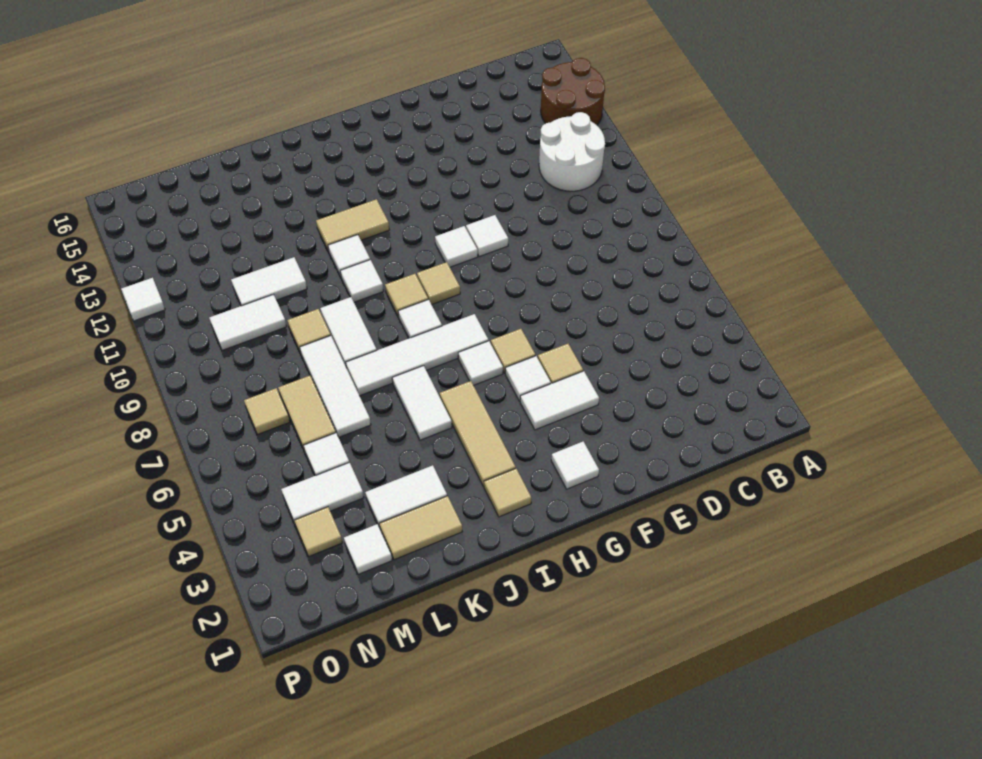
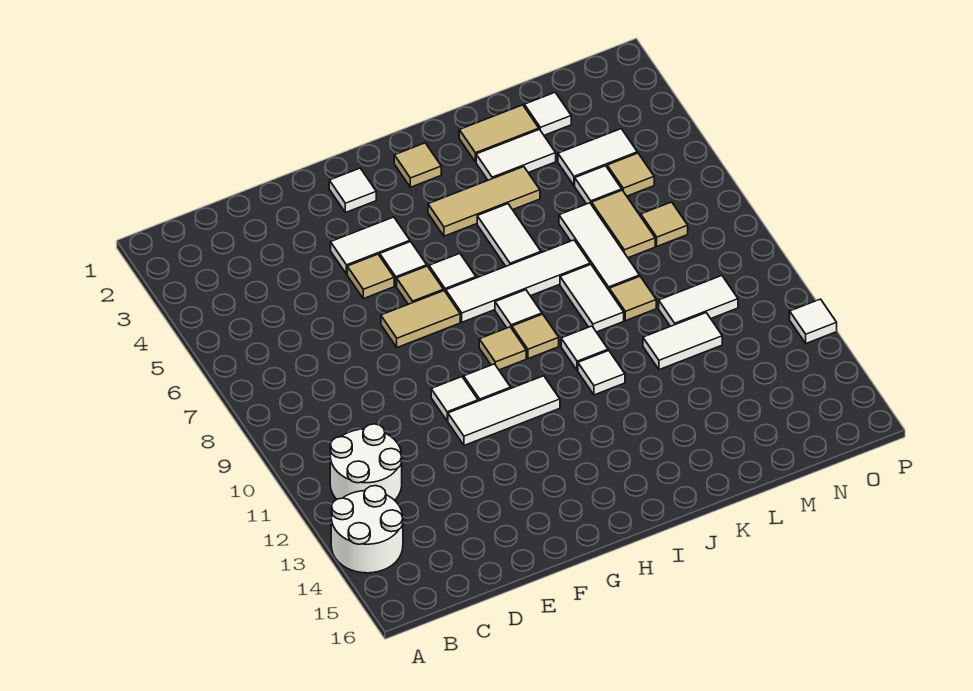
brown round brick A13:B14 level 1 -> white round brick A13:B14 level 1
none -> white tile F11:H11 level 1
tan tile I3:I5 level 1 -> tan tile I4:K4 level 1
tan tile I12:J12 level 1 -> tan tile F7:G7 level 1
tan tile N3 level 1 -> tan tile N5 level 1

